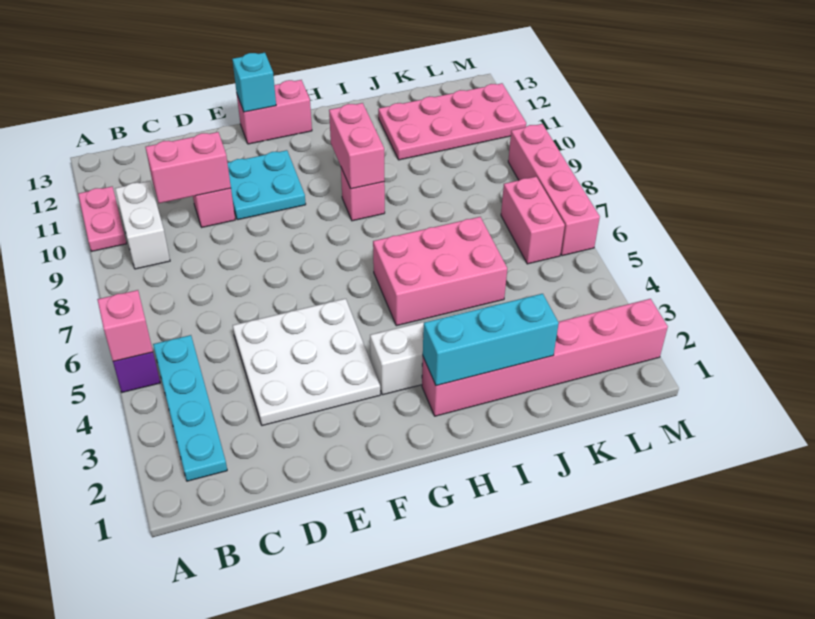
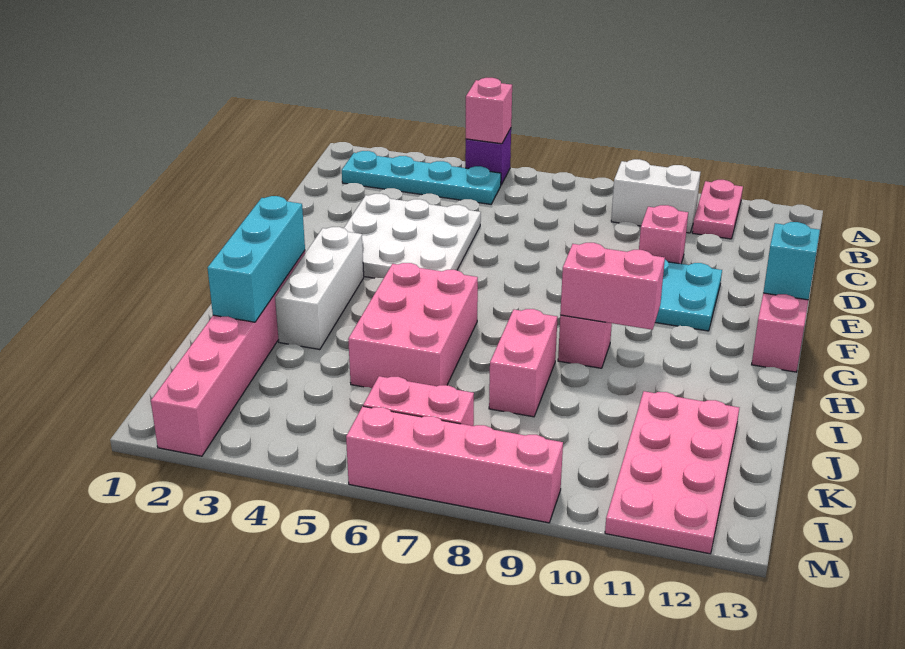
pink plate A10:A11 level 1 -> pink plate A11:B11 level 1
pink brick C10:D10 level 2 -> pink brick I8:J8 level 1

